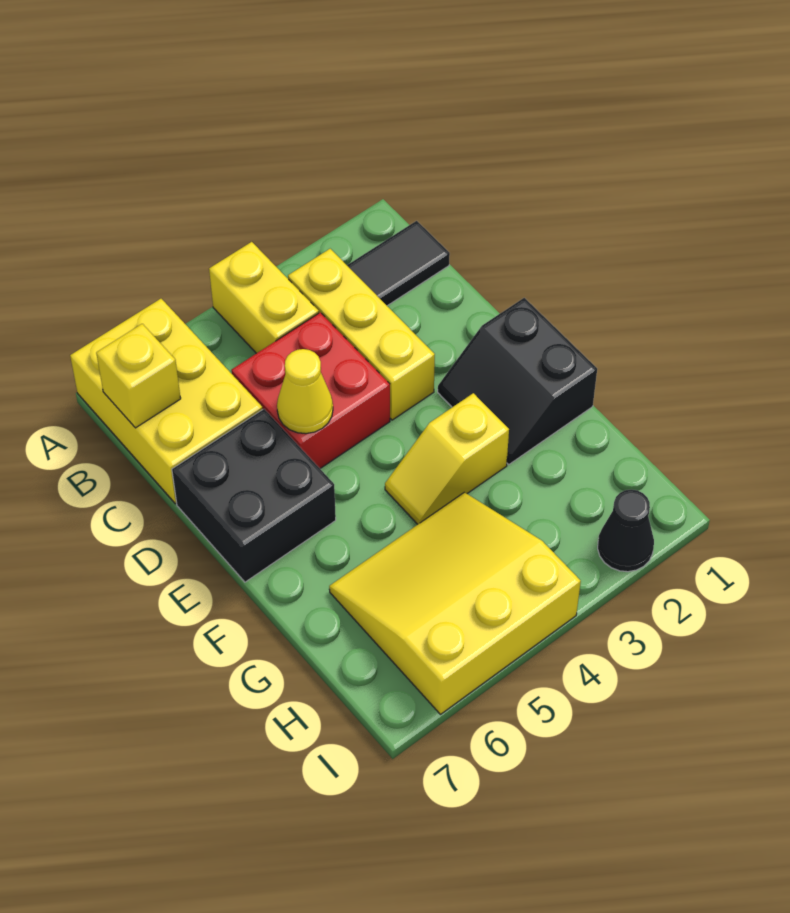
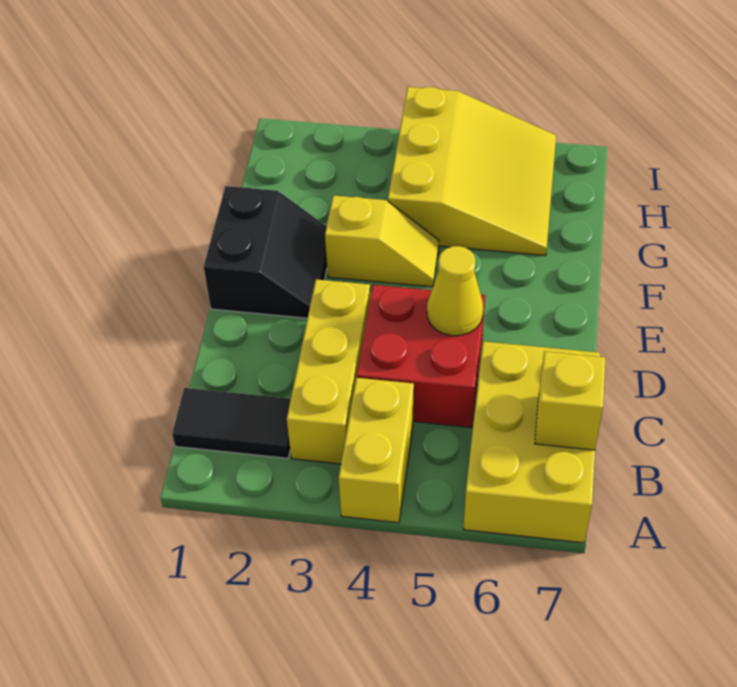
black brick D6:E7 level 1 -> none
yellow slope G4:I6 level 1 top I -> yellow slope G4:I6 level 1 top 4
black cone I2 level 1 -> none

